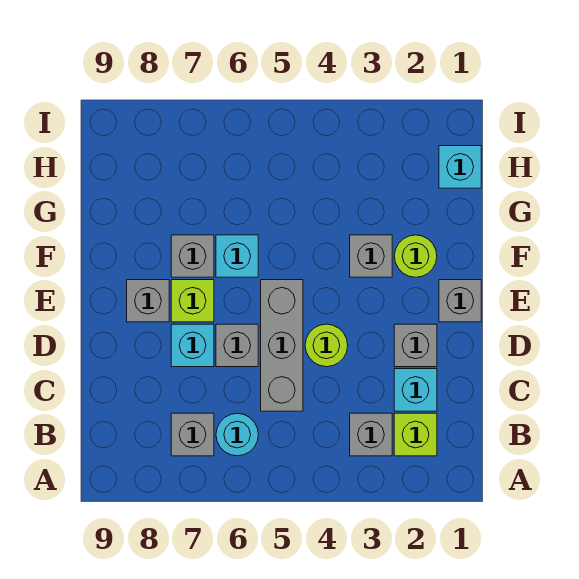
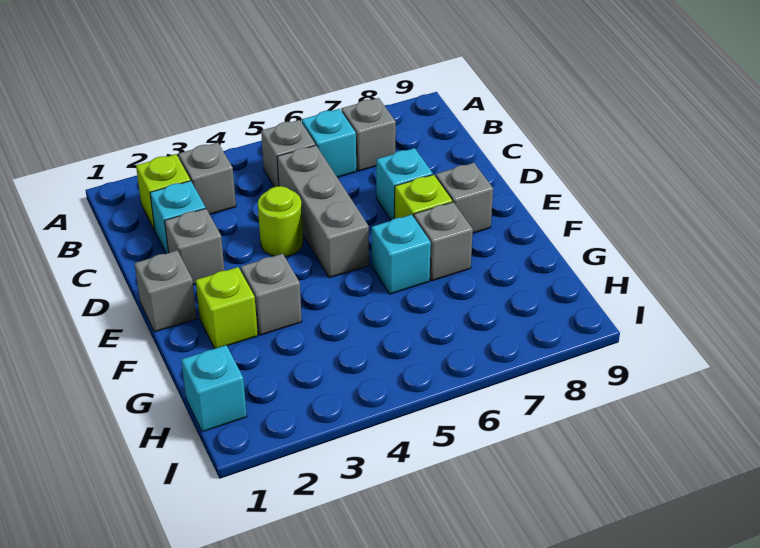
cyan round brick B6 level 1 -> cyan brick B6 level 1
grey brick D6 level 1 -> grey brick B5 level 1
lime round brick F2 level 1 -> lime brick F2 level 1

